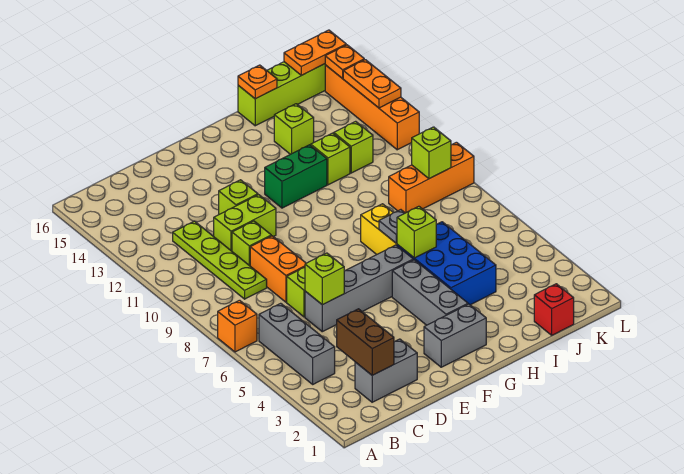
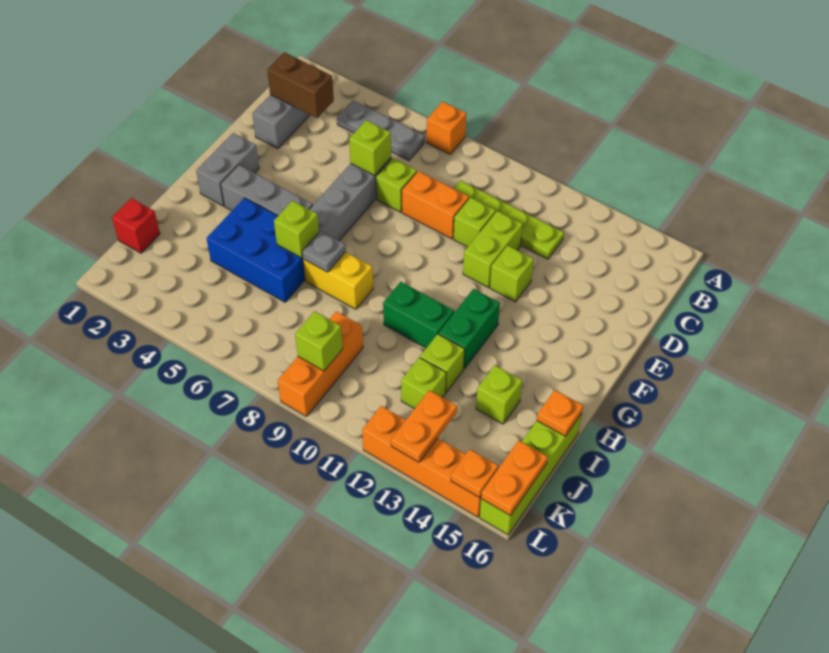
grey brick B4:B6 level 1 -> grey plate B4:B6 level 1
none -> green brick H10:H11 level 1
orange plate L13:L14 level 2 -> orange plate K13:L13 level 2

